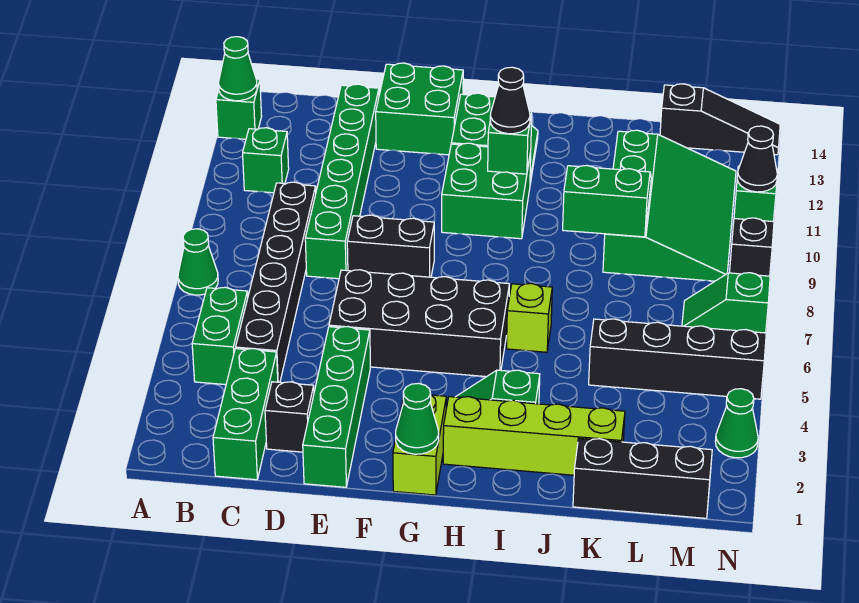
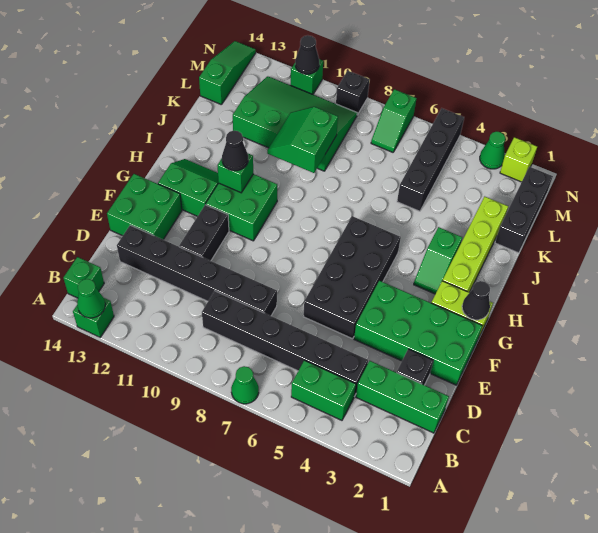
green brick B11 level 1 -> green brick B14 level 1
green brick D8:D13 level 1 -> black brick D8:D13 level 1
green brick E1:E4 level 1 -> green brick E1:F4 level 1
black brick E8:F8 level 1 -> black brick E11:F11 level 1
green cone G1 level 2 -> black cone G1 level 2
lime brick I6 level 1 -> lime brick N2 level 1
black slope L14:N14 level 1 top L -> green slope L14:N14 level 1 top L

